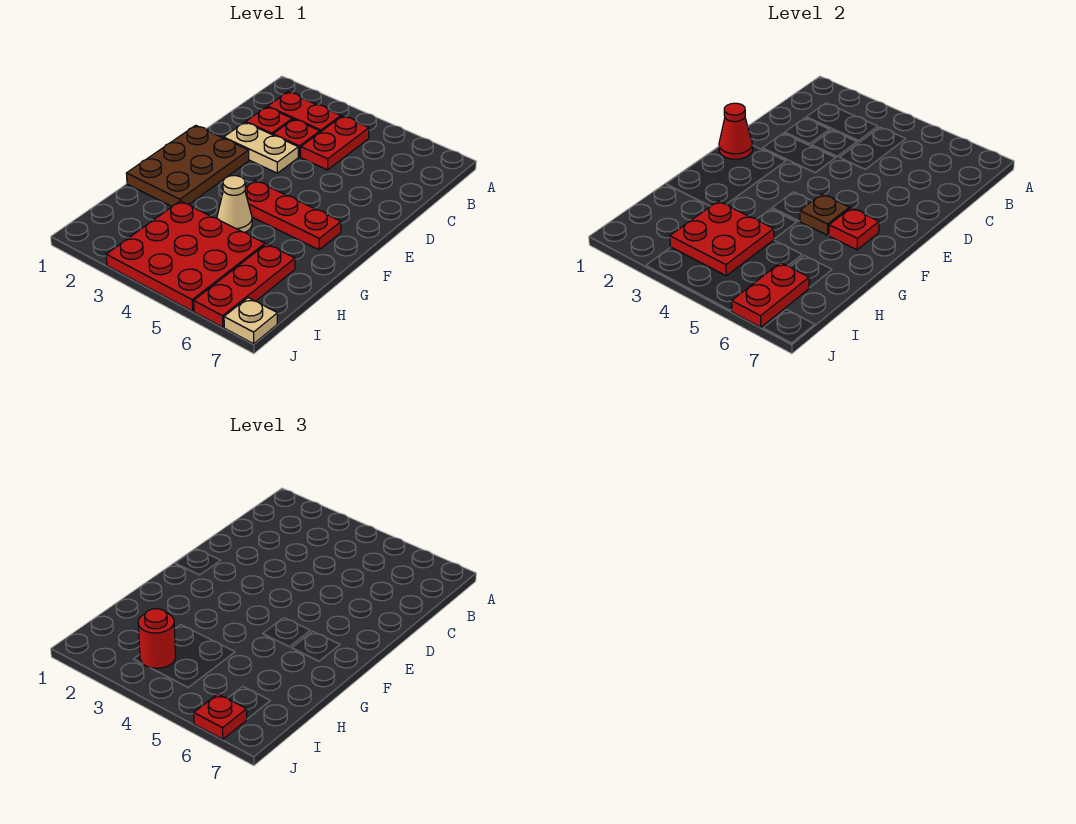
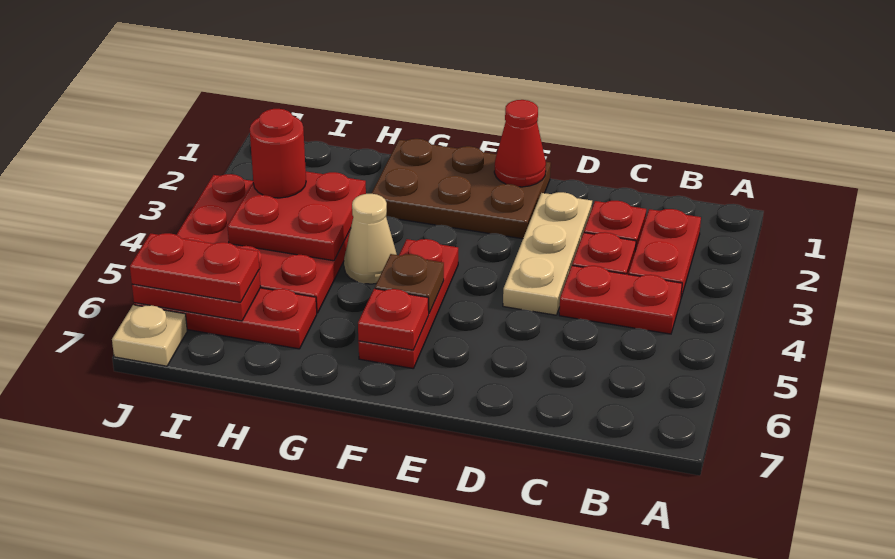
tan plate D2:D3 level 1 -> tan plate D2:D4 level 1
red plate J6 level 3 -> red plate I6:J6 level 3

